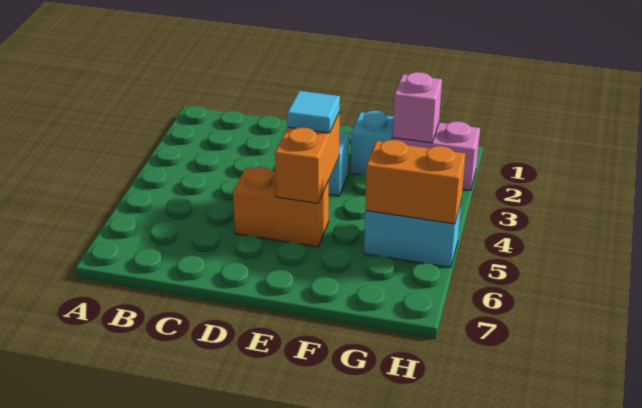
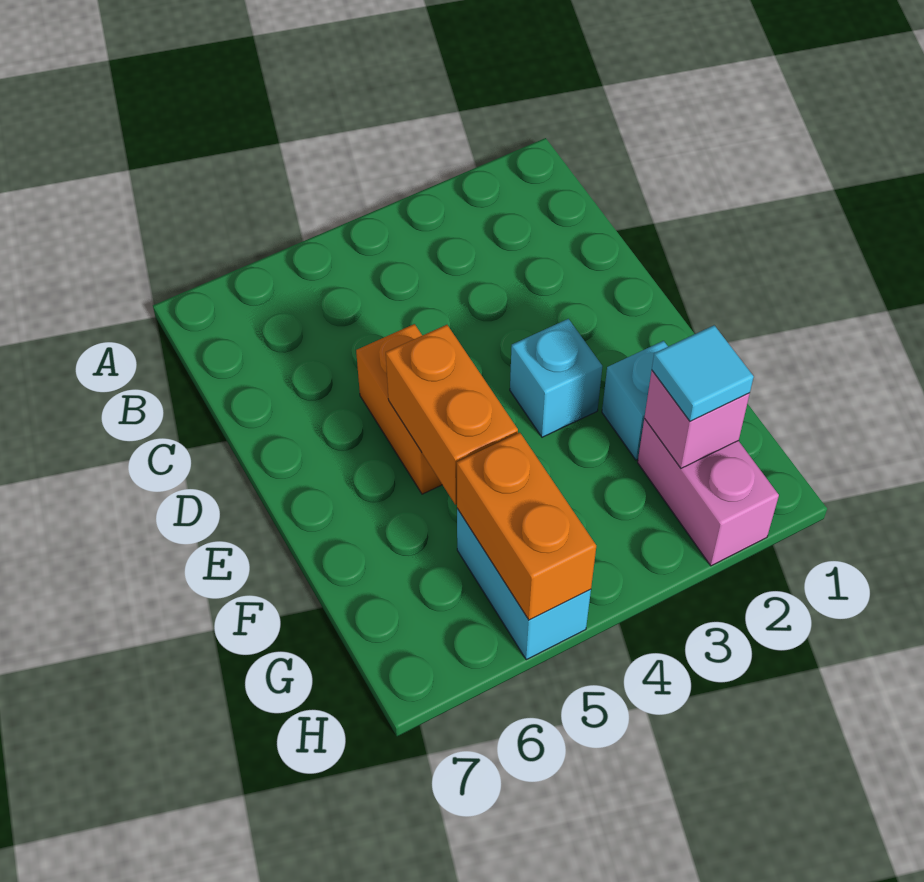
orange brick E4:E5 level 2 -> orange brick E5:F5 level 2
cyan tile E4 level 3 -> cyan tile G2 level 3

